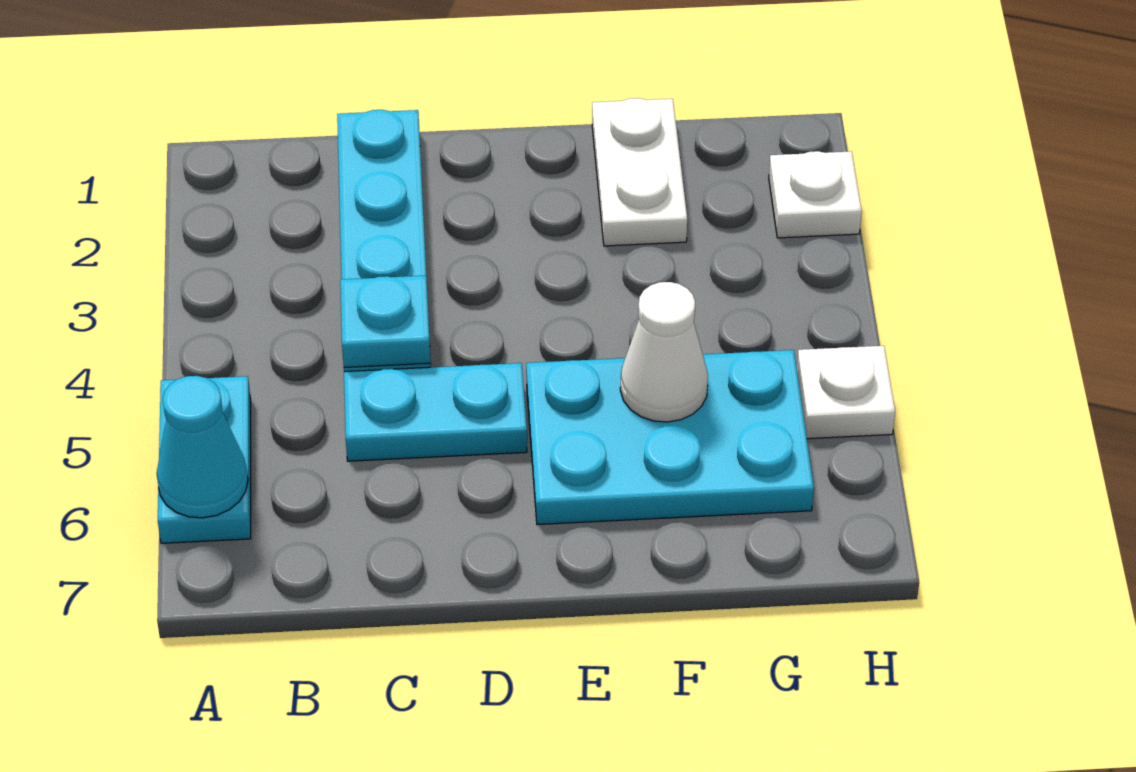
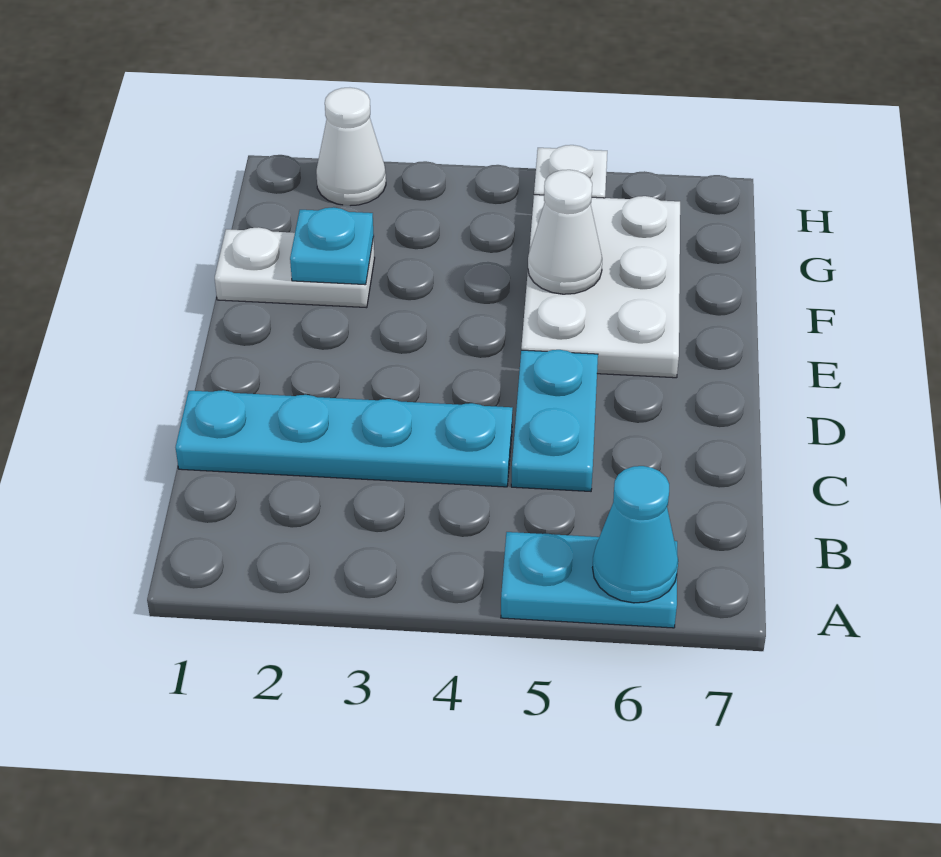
cyan plate C4 level 2 -> cyan plate F2 level 2
cyan plate E5:G6 level 1 -> white plate E5:G6 level 1
white plate H2 level 1 -> white cone H2 level 1

